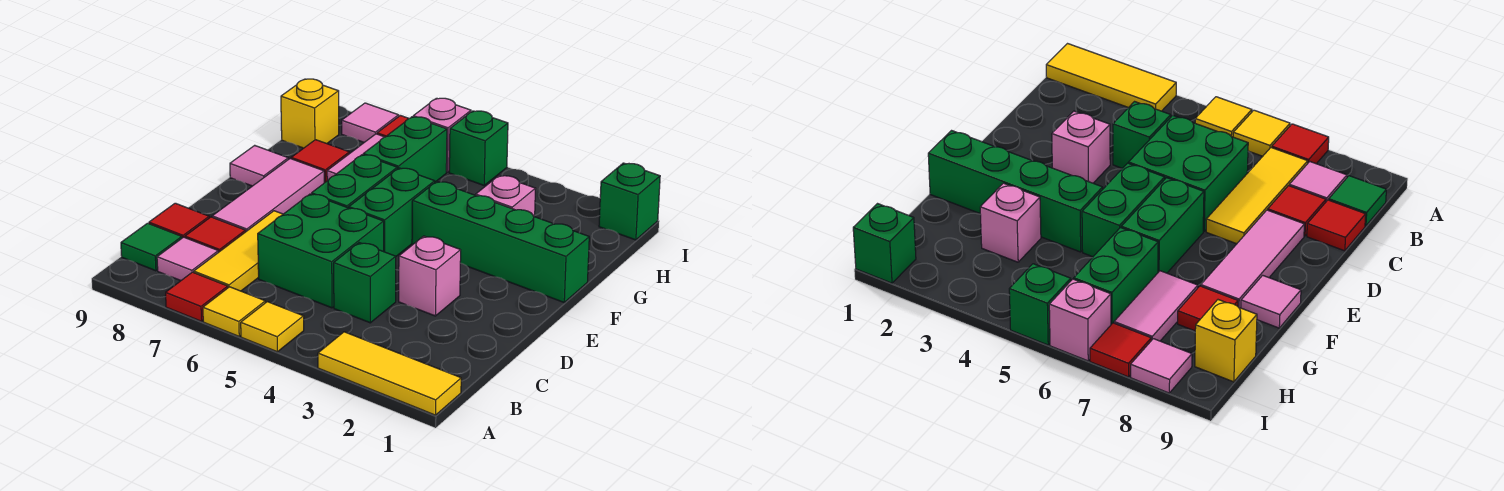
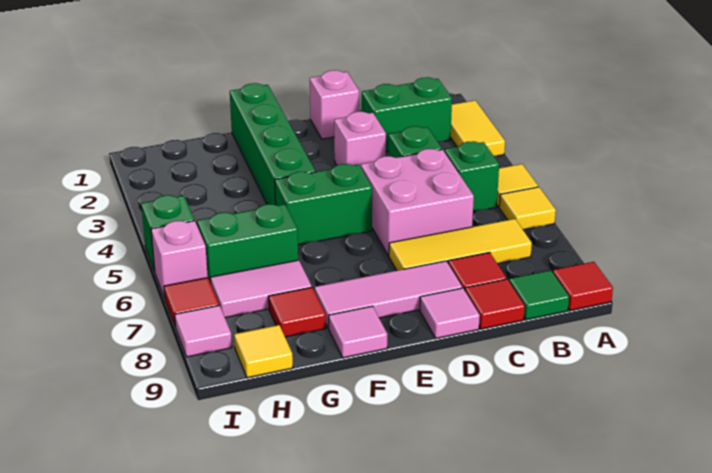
yellow tile A1:A3 level 1 -> yellow tile A2:A3 level 1
red tile A7 level 1 -> red tile A9 level 1
pink tile B8 level 1 -> pink tile D9 level 1
green brick C5:D6 level 1 -> pink brick C5:D6 level 1
green brick E6:F6 level 1 -> green brick B2:C2 level 1
pink brick G3 level 1 -> pink brick D1 level 1
yellow brick H9 level 1 -> yellow tile H9 level 1
green brick I1 level 1 -> green brick B5 level 1

